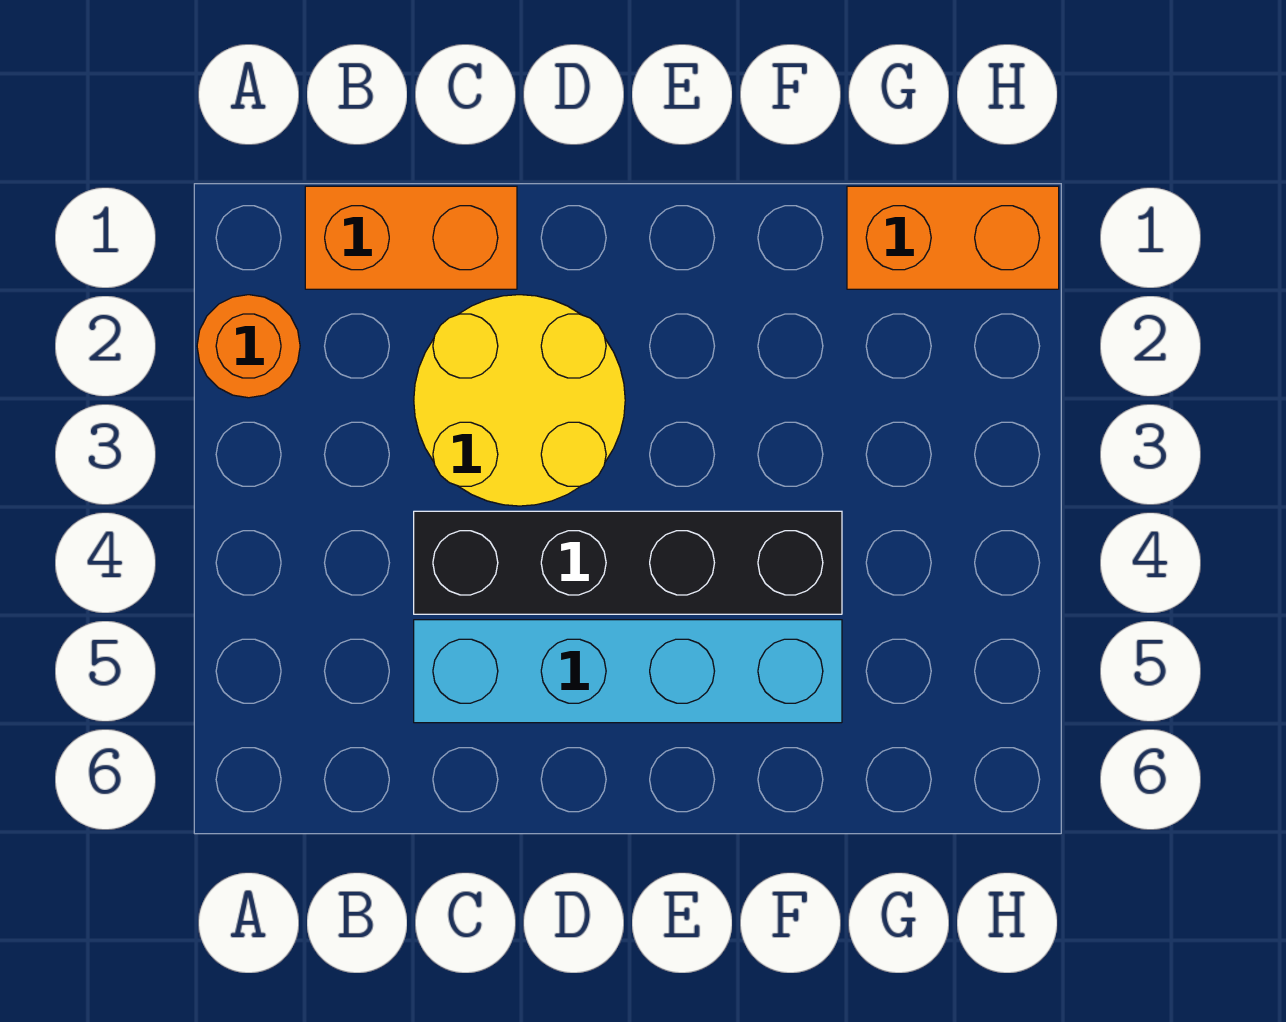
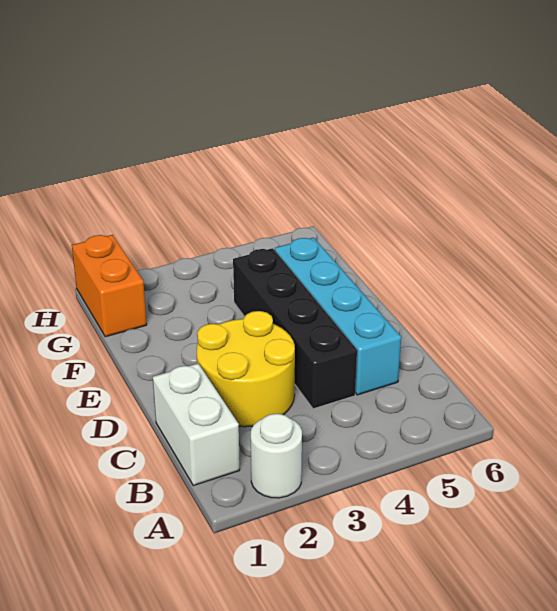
orange round brick A2 level 1 -> white round brick A2 level 1
orange brick B1:C1 level 1 -> white brick B1:C1 level 1

